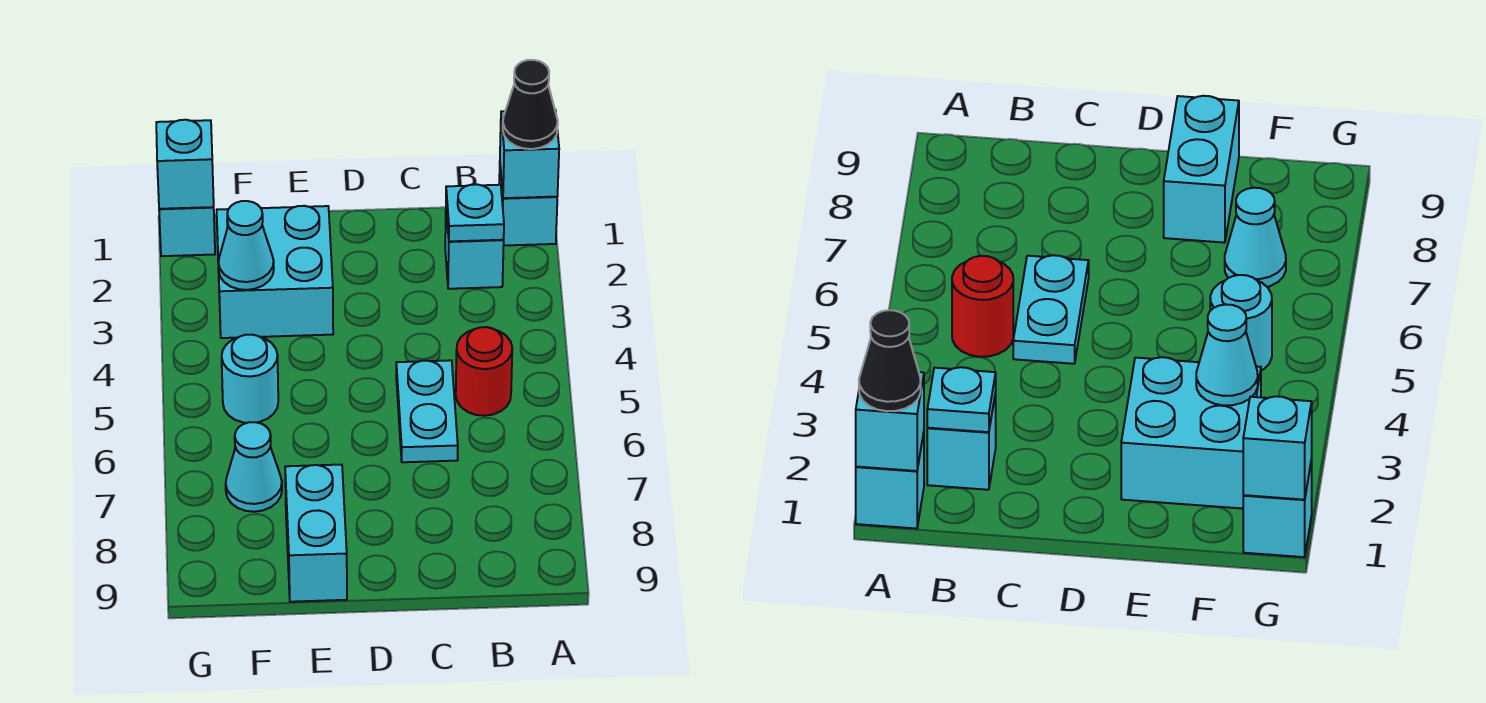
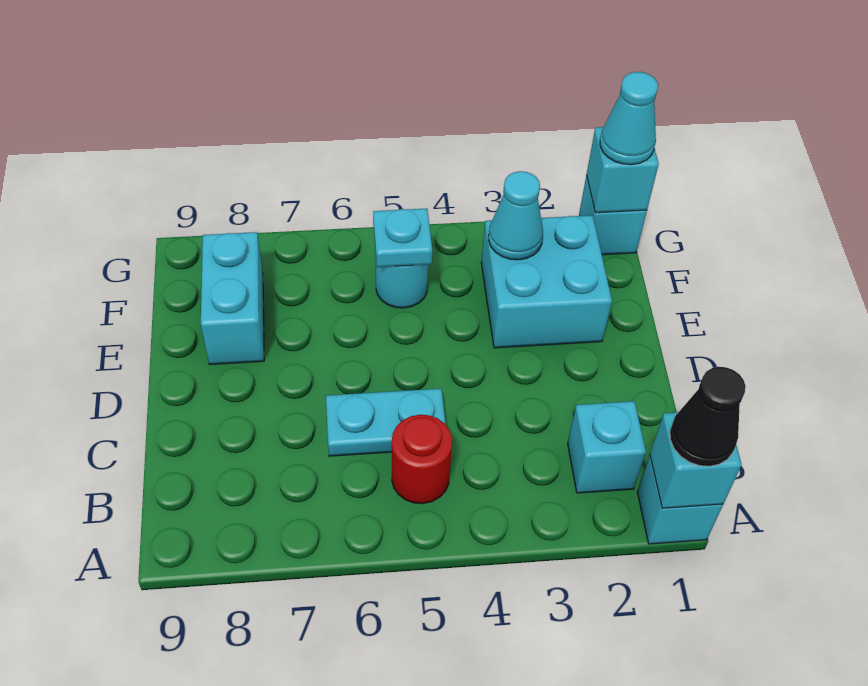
cyan plate B2 level 2 -> cyan plate F5 level 2
cyan brick E8:E9 level 1 -> cyan brick E8:F8 level 1
cyan cone F7 level 1 -> cyan cone G1 level 3

